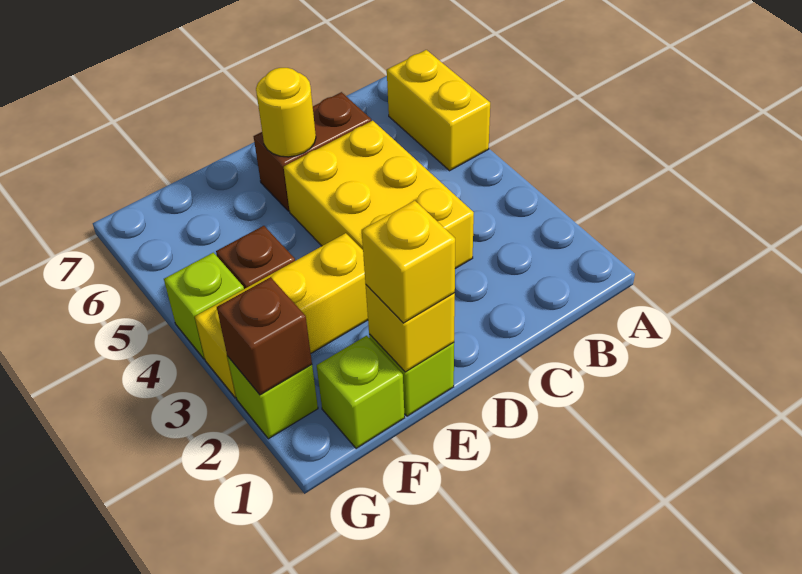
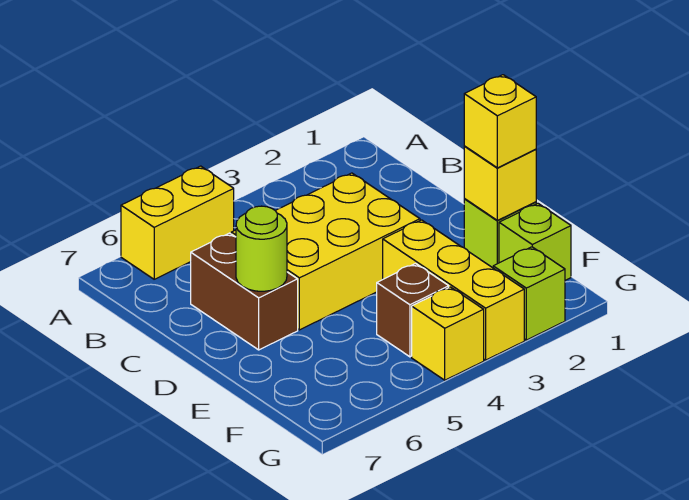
yellow round brick D6 level 2 -> lime round brick D6 level 2
brown brick G2 level 2 -> none
lime brick G4 level 1 -> yellow brick G4 level 1

